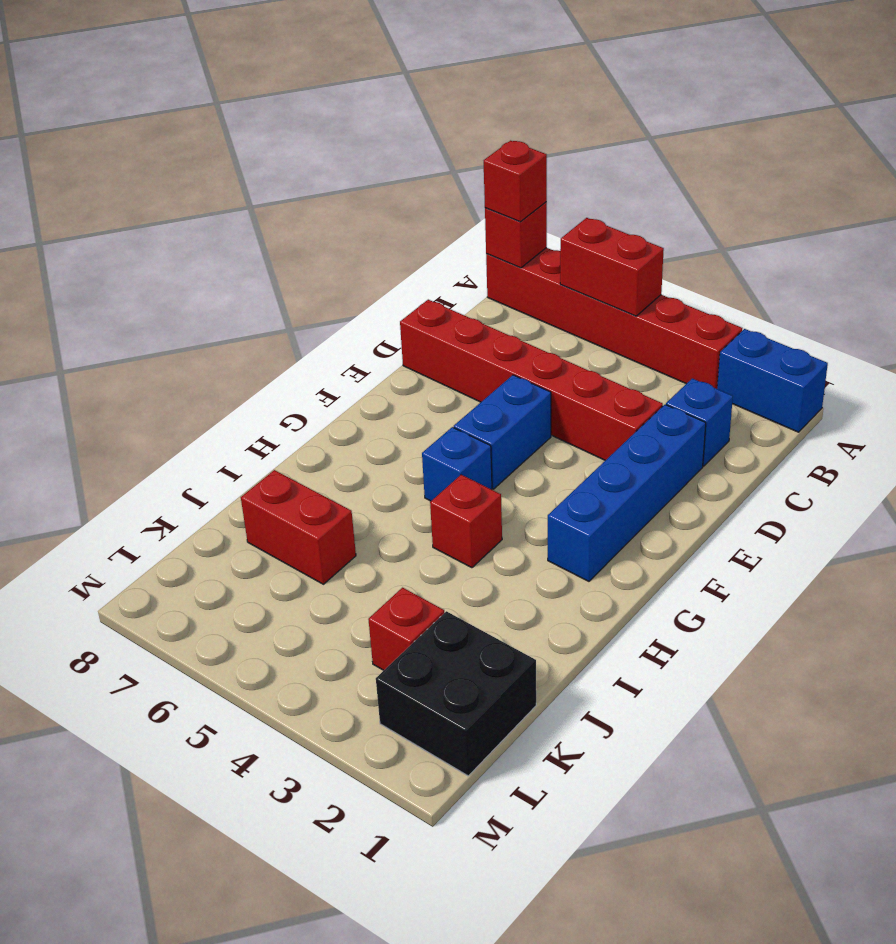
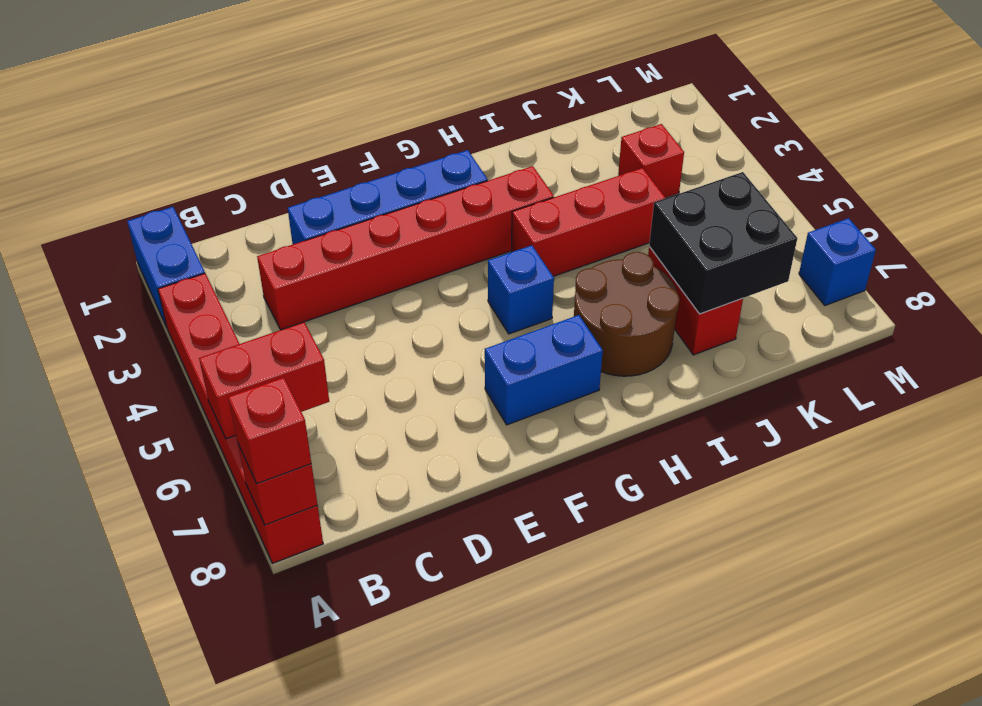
red brick A5:A6 level 2 -> red brick A6:B6 level 2
blue brick C2 level 1 -> blue brick M7 level 1
red brick D3:D8 level 1 -> red brick C3:H3 level 1
blue brick E5:F5 level 1 -> blue brick F7:G7 level 1
red brick H4 level 1 -> red brick H4:J4 level 1
none -> brown round brick H6:I7 level 1
black brick K1:L2 level 1 -> black brick J6:K7 level 2

